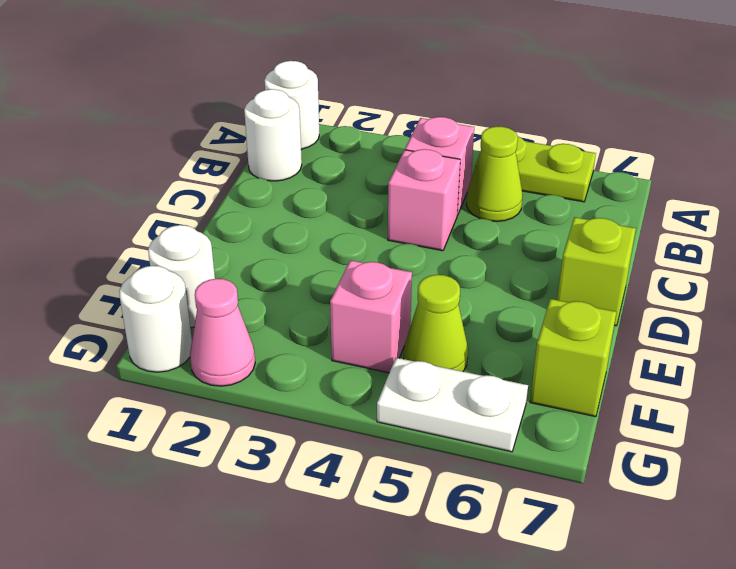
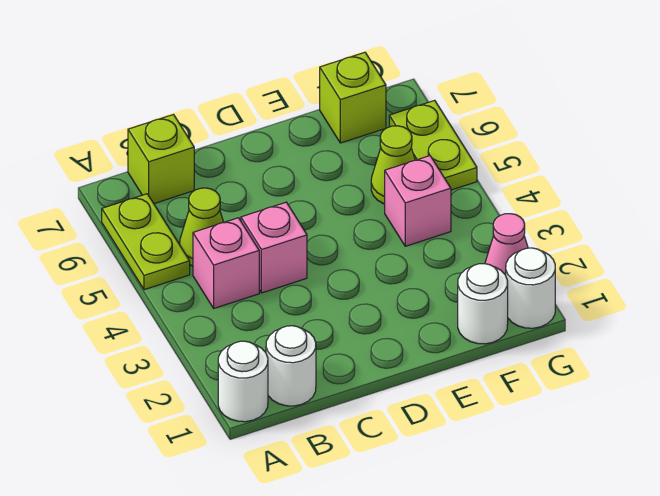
lime brick D7 level 1 -> lime brick B7 level 1
white plate G5:G6 level 1 -> lime plate G5:G6 level 1

